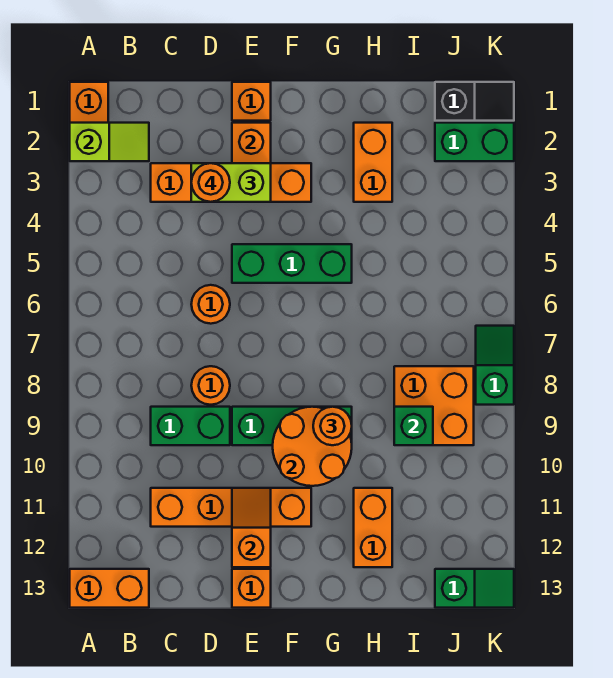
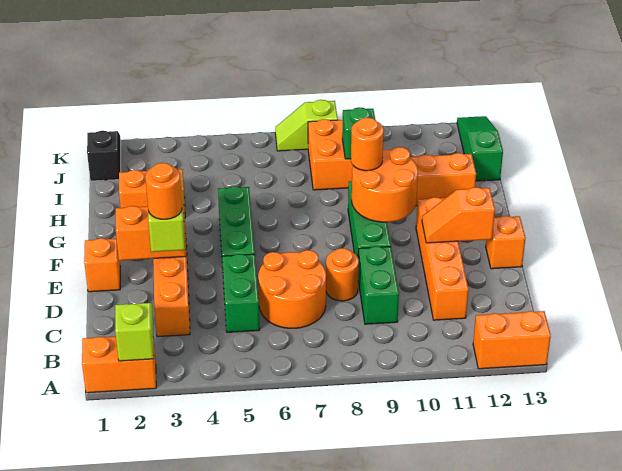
orange brick A13:B13 level 1 -> orange brick A12:A13 level 1
orange round brick D6 level 1 -> orange round brick C6:D7 level 1
green brick J2:K2 level 1 -> green brick C5:D5 level 1
green slope J13:K13 level 1 top J -> green slope I13:K13 level 1 top I
green slope K7:K8 level 1 top 8 -> lime slope K7:K8 level 1 top 8

